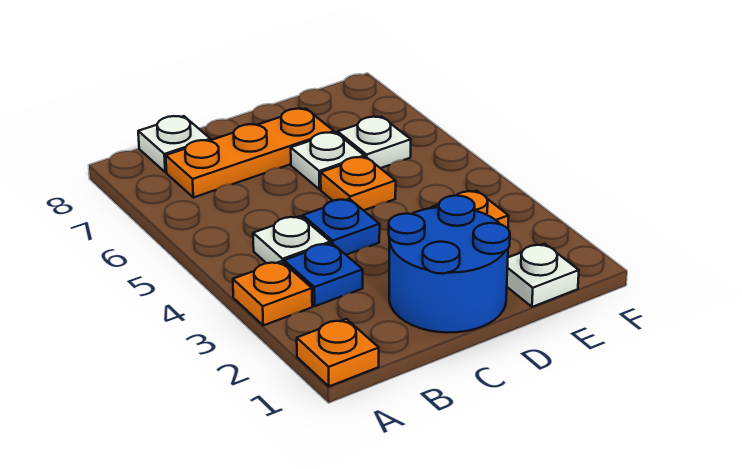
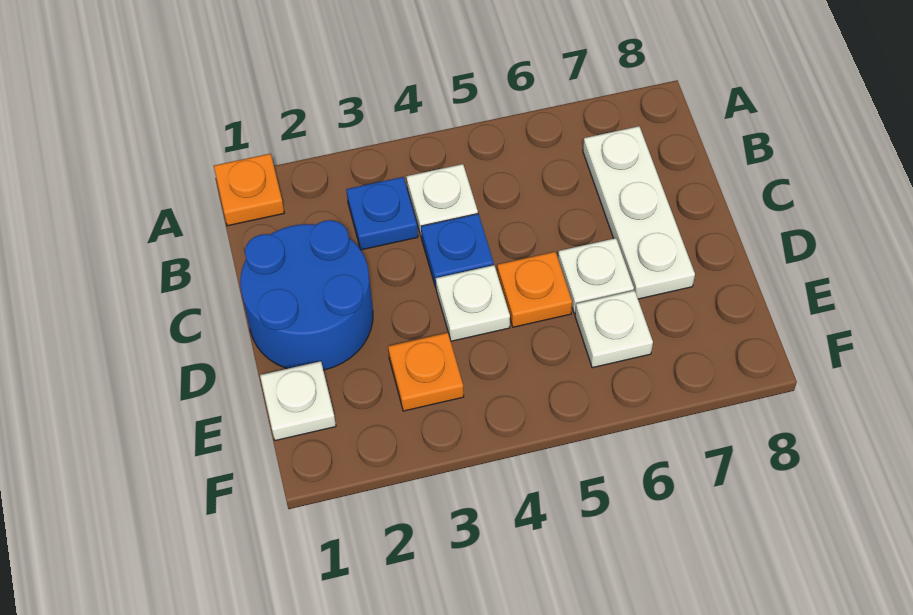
orange plate A3 level 1 -> none
orange plate B7:D7 level 1 -> white plate B7:D7 level 1
white plate B8 level 1 -> white plate D4 level 1

